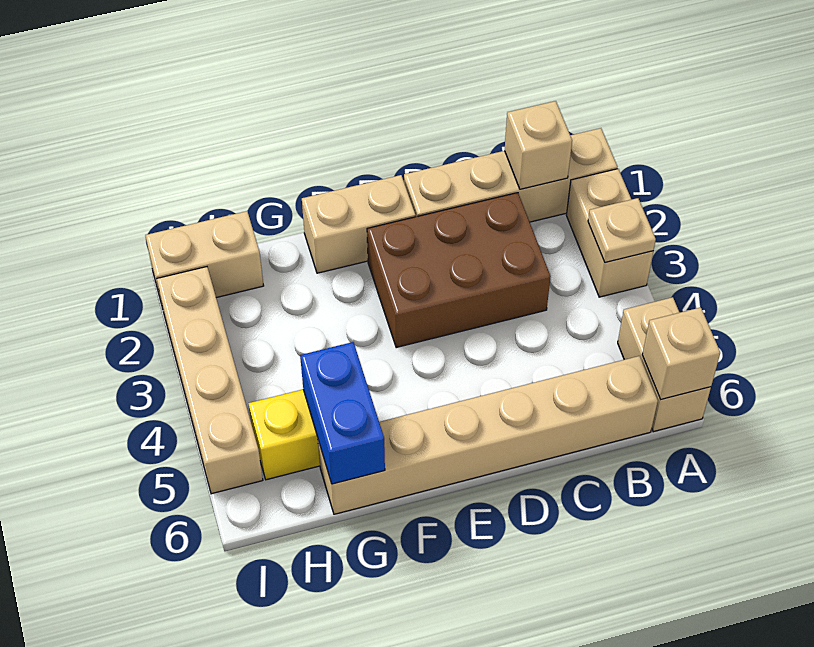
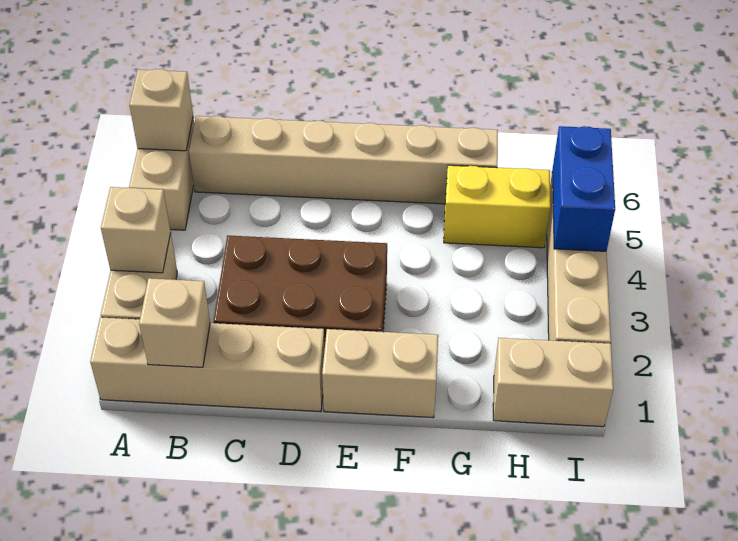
tan plate A3 level 2 -> tan brick A3 level 2
blue brick G5:G6 level 2 -> blue brick I4:I5 level 2

